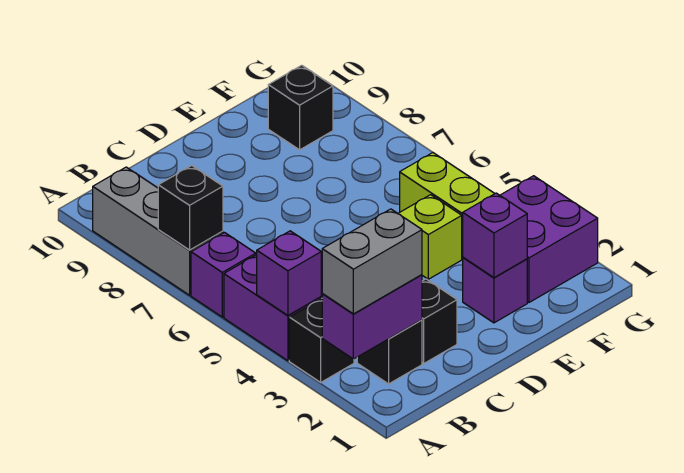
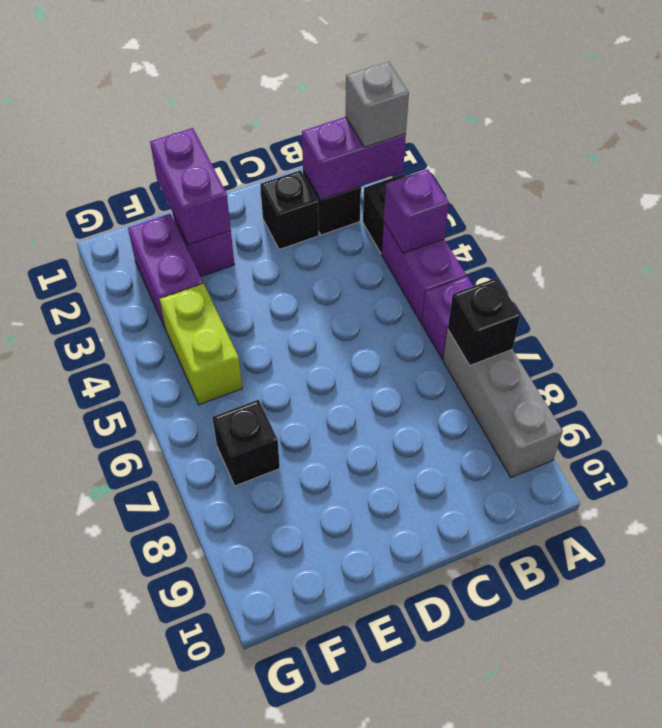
grey brick A2:B2 level 3 -> grey brick A2 level 3
purple brick E2 level 2 -> purple brick E1:E2 level 2
lime brick E4 level 1 -> none
purple brick F2:G3 level 1 -> purple brick F2:F3 level 1
black brick F9 level 1 -> black brick F7 level 1

